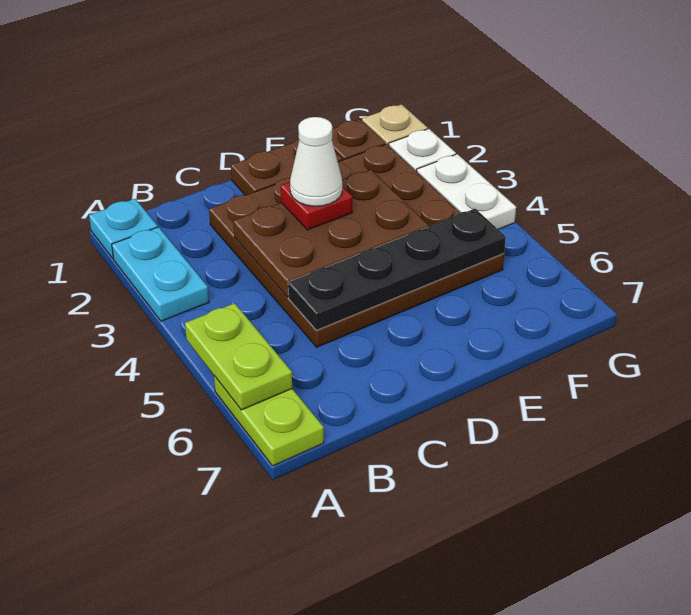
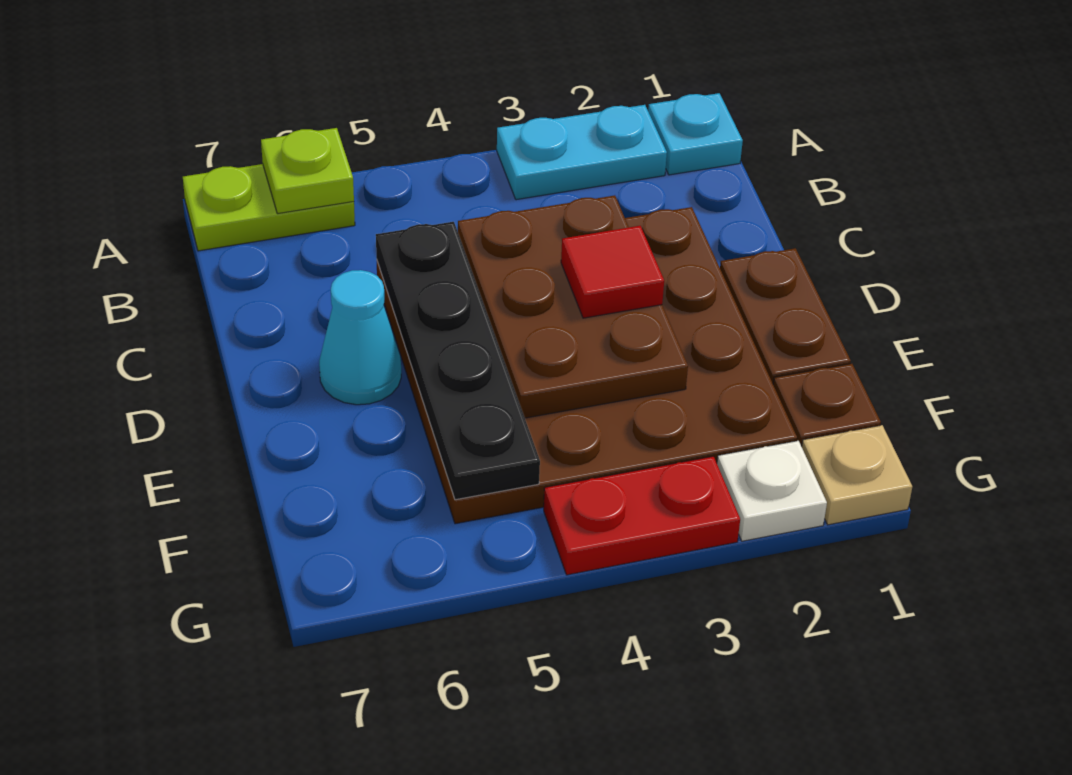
lime plate A5:A6 level 2 -> lime plate A6 level 2
red plate D3 level 3 -> red tile D3 level 3
white cone D3 level 4 -> none
none -> cyan cone D6 level 1
white plate G3:G4 level 1 -> red plate G3:G4 level 1

